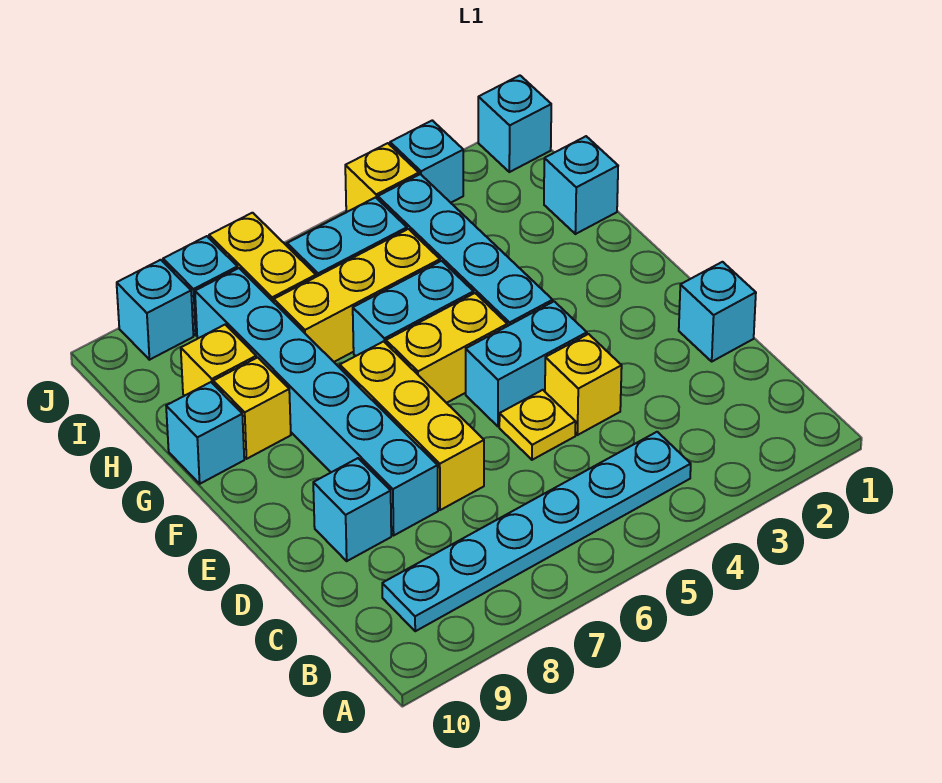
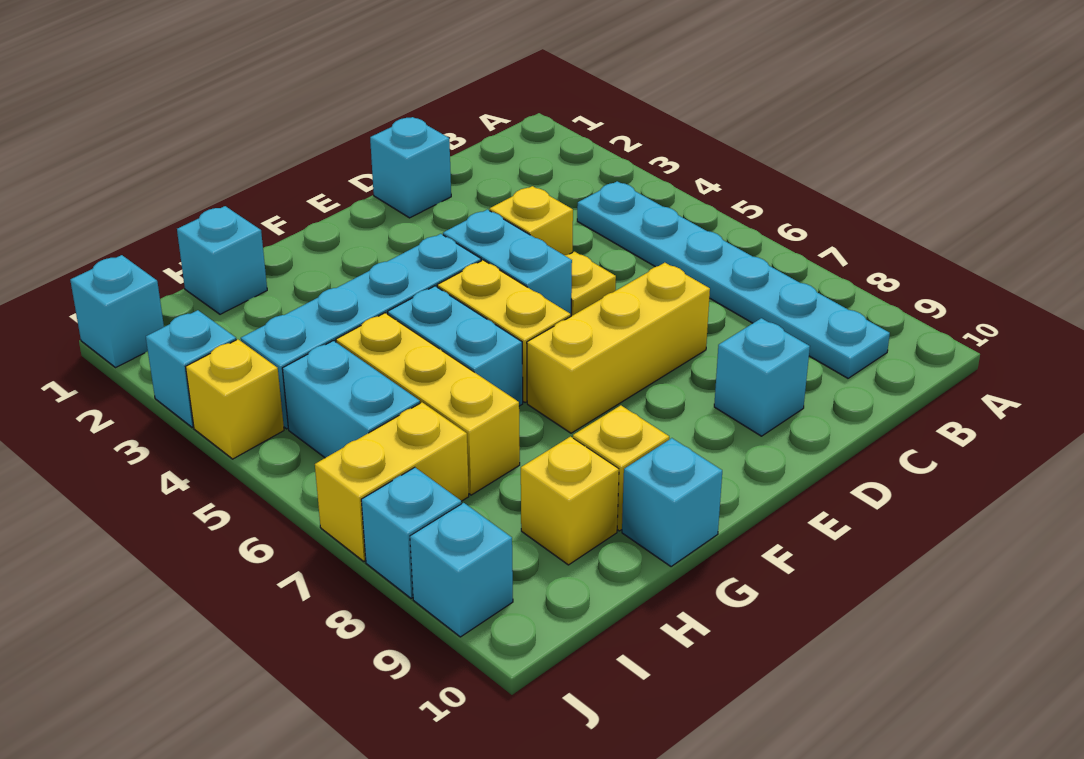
cyan brick D8:I8 level 1 -> none

